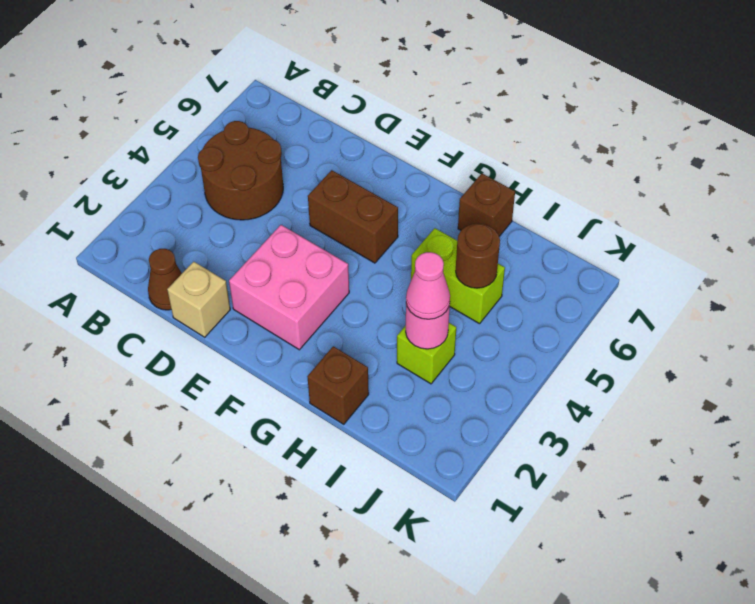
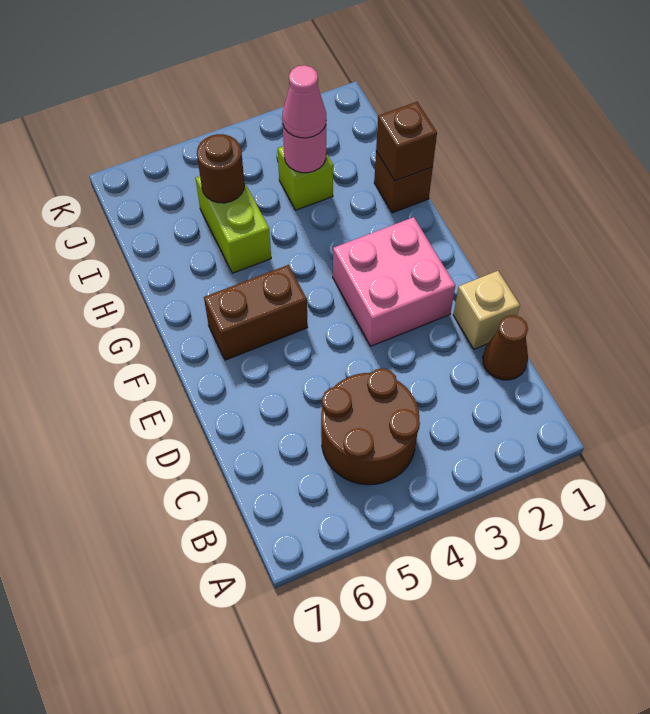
brown brick E5:F5 level 1 -> brown brick F5:F6 level 1
brown brick H7 level 1 -> brown brick H1 level 2

